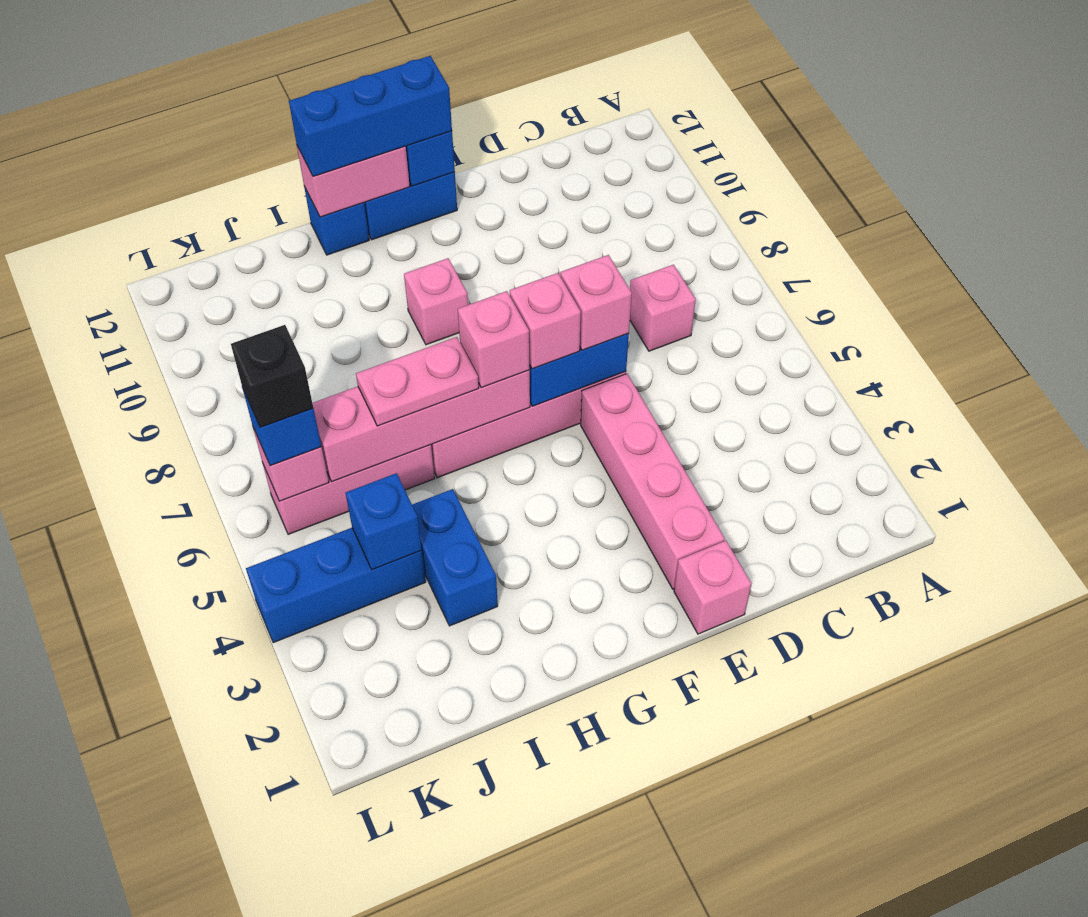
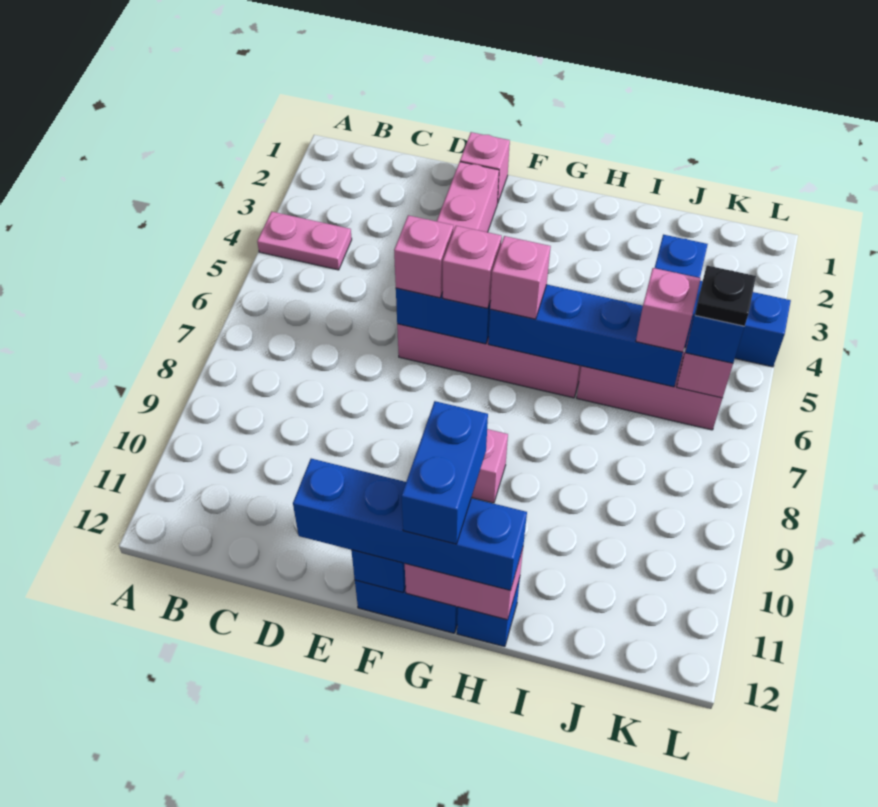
pink brick C7 level 1 -> pink brick J6 level 3
blue brick F12:H12 level 3 -> blue brick E12:H12 level 3
pink brick G6:J6 level 2 -> blue brick G6:J6 level 2
pink plate H6:I6 level 3 -> pink plate A4:B4 level 1
blue brick I3:I4 level 1 -> blue brick G11:G12 level 4
black brick K6 level 4 -> black plate K6 level 4

